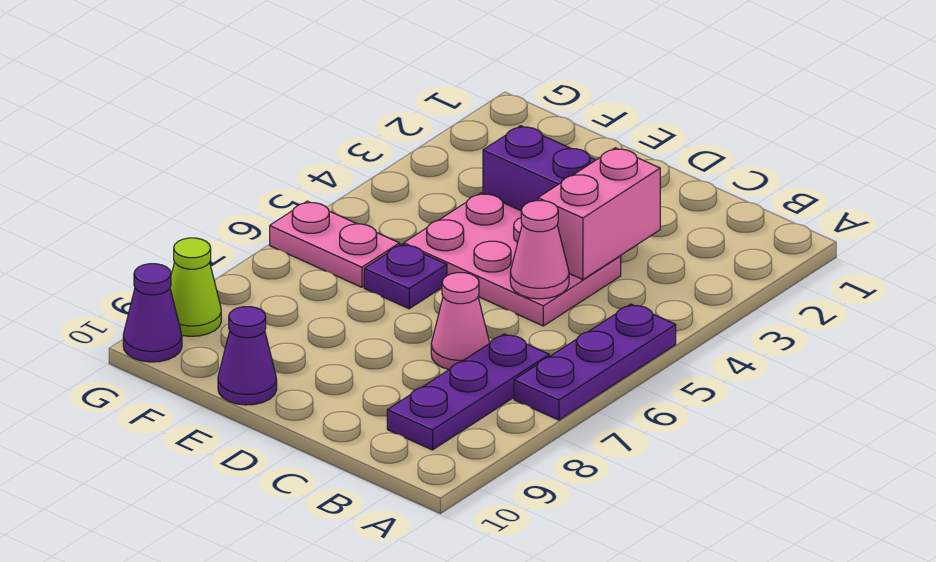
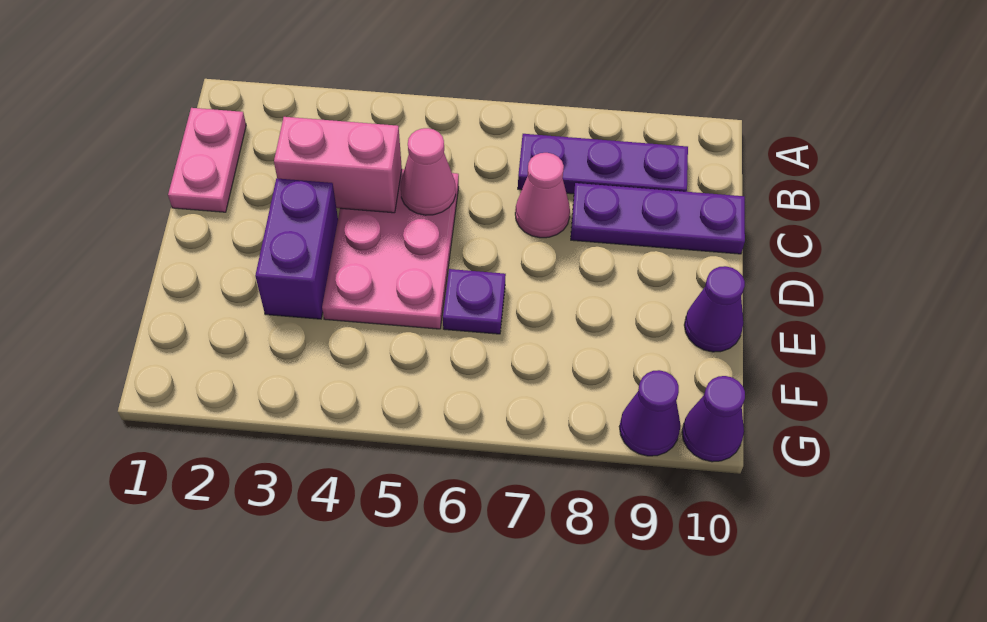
purple plate A5:A7 level 1 -> purple plate C8:C10 level 1
pink plate F6:G6 level 1 -> pink plate B1:C1 level 1
lime cone G9 level 1 -> purple cone G9 level 1

